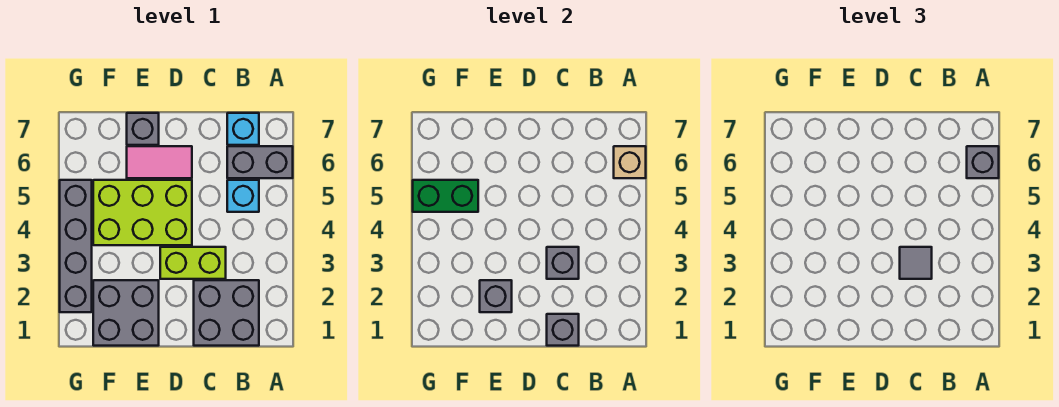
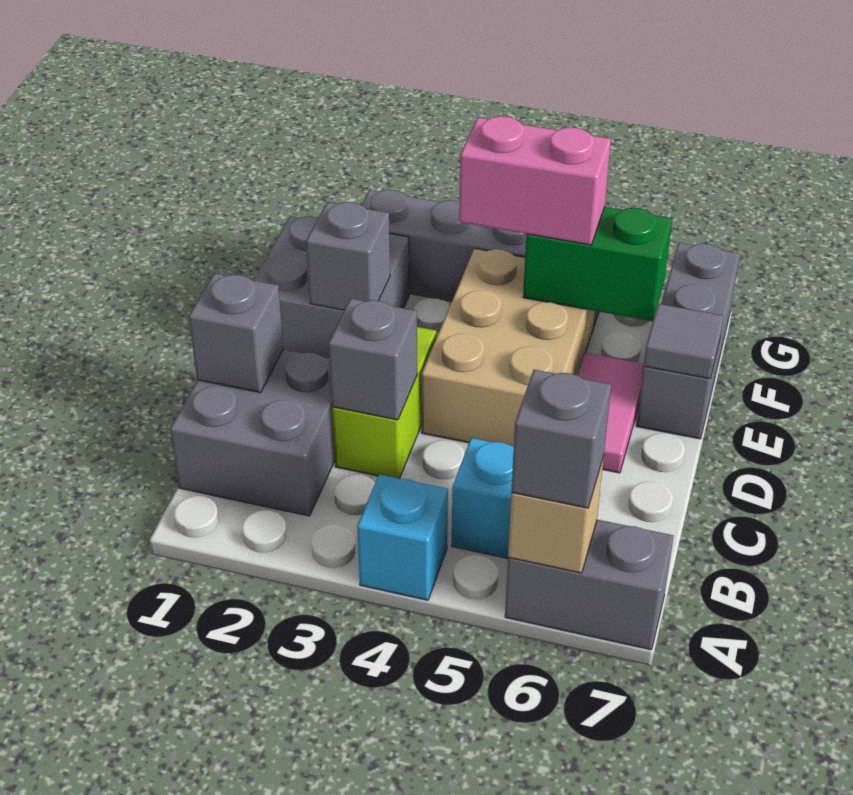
grey brick A6:B6 level 1 -> grey brick A6:A7 level 1
cyan brick B7 level 1 -> cyan brick A4 level 1
grey tile C3 level 3 -> grey tile E7 level 2
lime brick D4:F5 level 1 -> tan brick D4:F5 level 1
grey brick E7 level 1 -> grey brick E7:G7 level 1
none -> pink brick F4:F5 level 3
green brick F5:G5 level 2 -> green brick F5:F6 level 2

